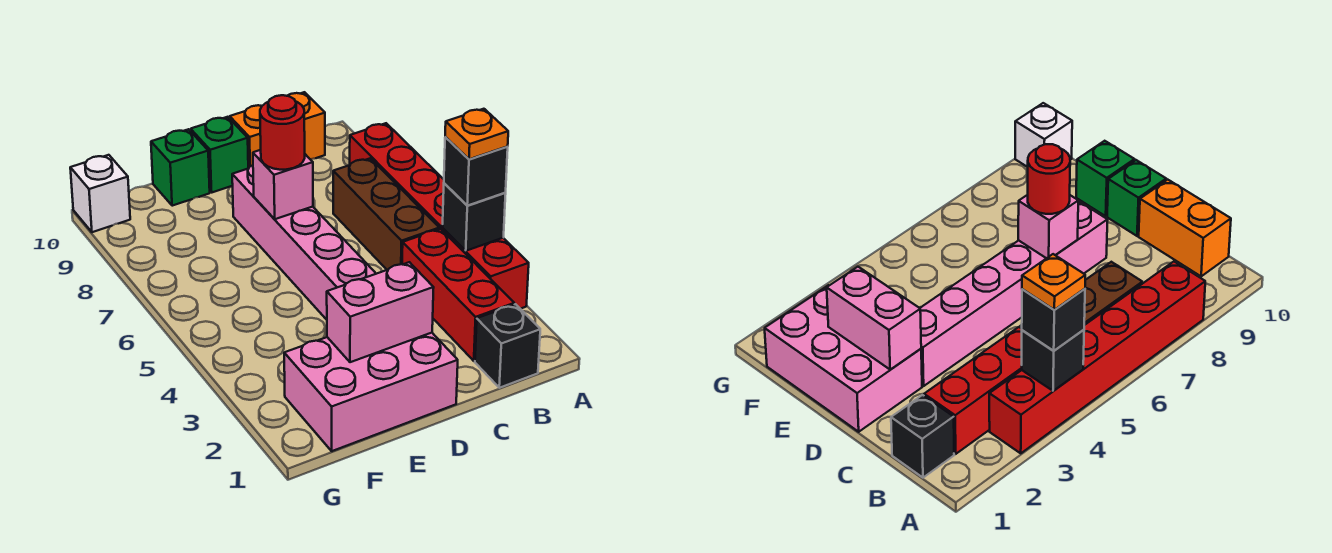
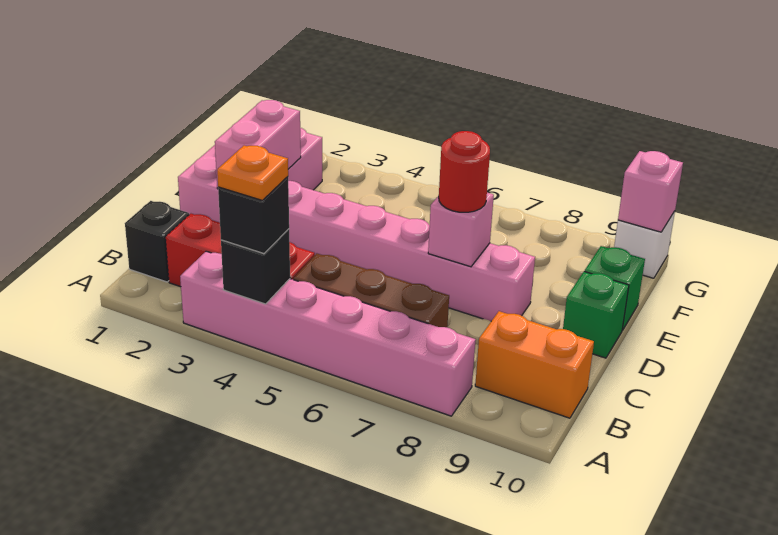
red brick A3:A8 level 1 -> pink brick A3:A8 level 1
orange brick B10:C10 level 1 -> orange brick B9:B10 level 1
none -> pink brick G10 level 2

